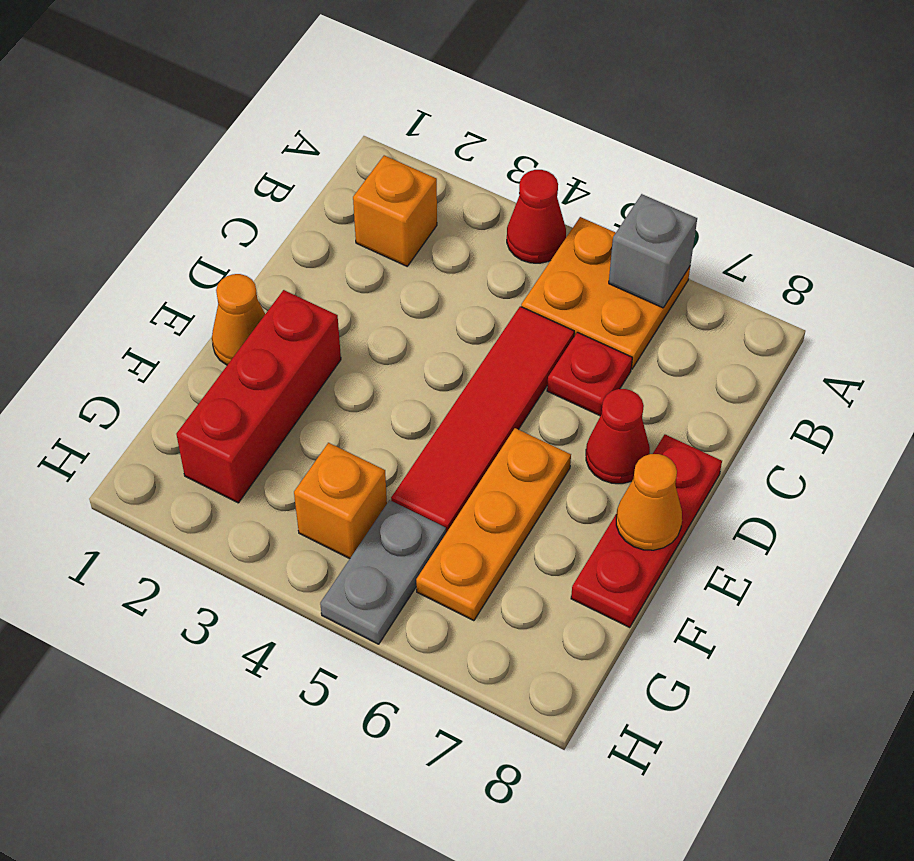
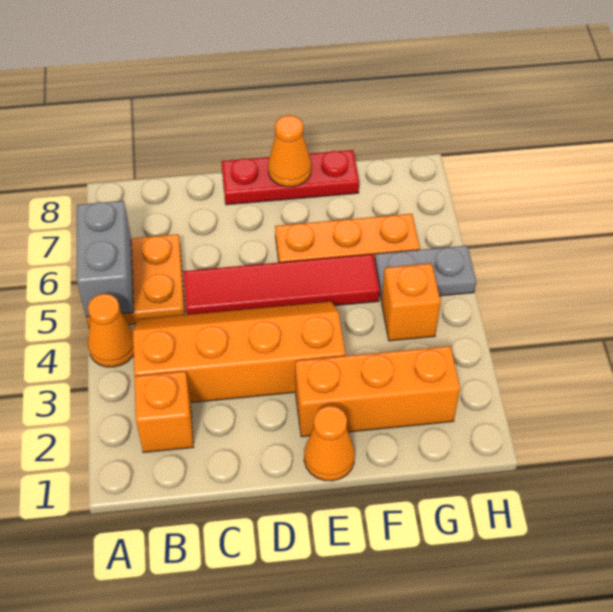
red cone A4 level 1 -> orange cone A4 level 1
grey brick A6 level 2 -> grey brick A5:A6 level 2
none -> orange slope B3:E4 level 1 top 3
red plate C6 level 1 -> none
red cone D7 level 1 -> none
red brick E2:G2 level 1 -> orange brick E2:G2 level 1

